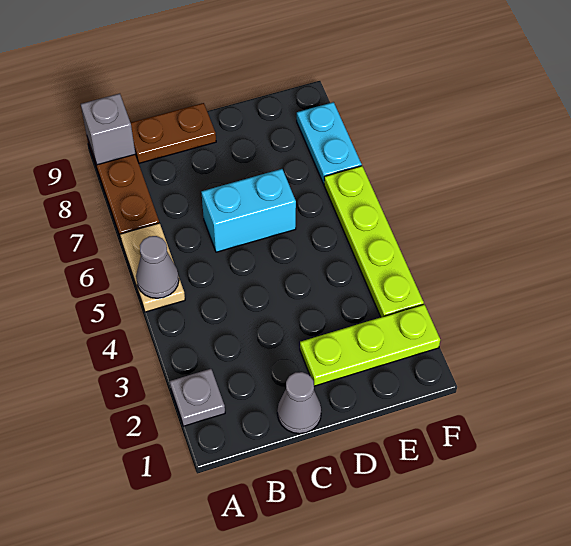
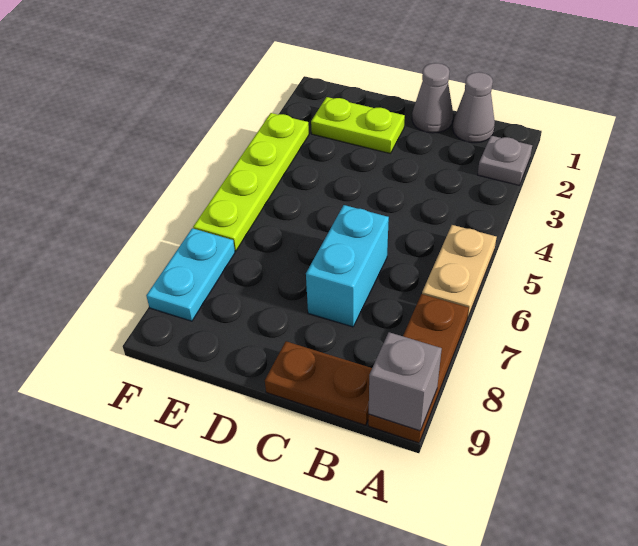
grey cone A5 level 2 -> grey cone B1 level 1
cyan brick C6:D6 level 1 -> cyan brick C6:C7 level 1
lime plate D2:F2 level 1 -> lime plate D2:E2 level 1

